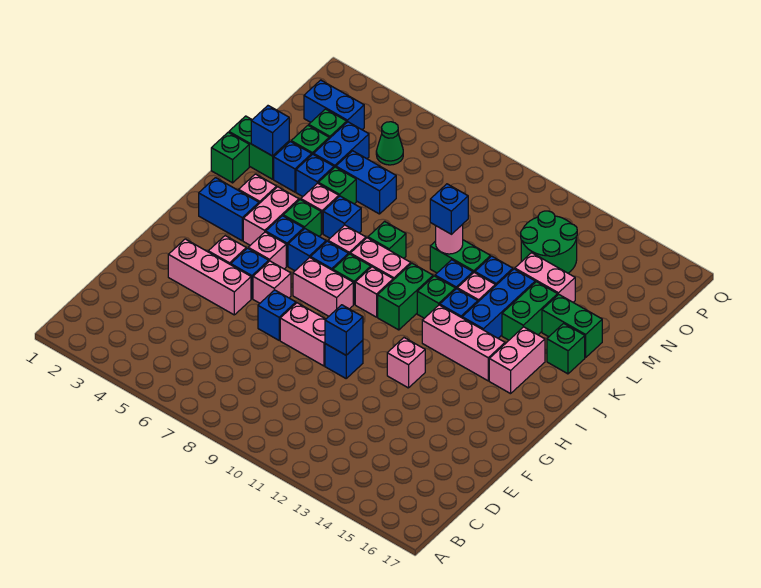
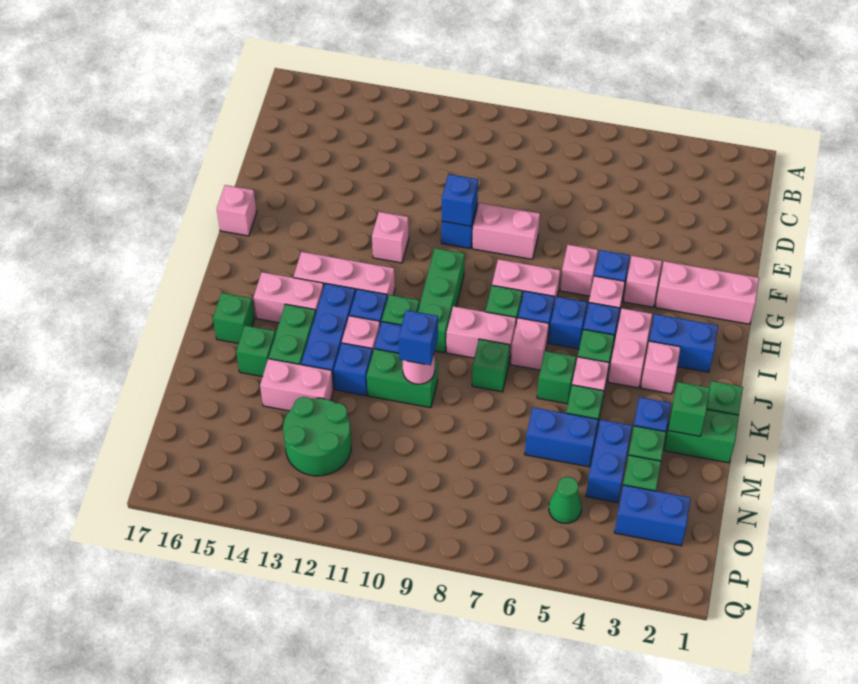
pink brick F3:F5 level 1 -> pink brick G1:G3 level 1
blue brick F7 level 1 -> none
pink brick I9 level 1 -> pink brick G17 level 1
green brick I10:J10 level 1 -> green brick H10:J10 level 1
pink brick I15:J15 level 1 -> pink brick J14:J15 level 1
blue brick K6 level 1 -> green brick K6 level 1
blue brick L2 level 2 -> green brick L2 level 2
blue brick L4 level 1 -> none
green brick L15:L16 level 1 -> green brick L15 level 1

